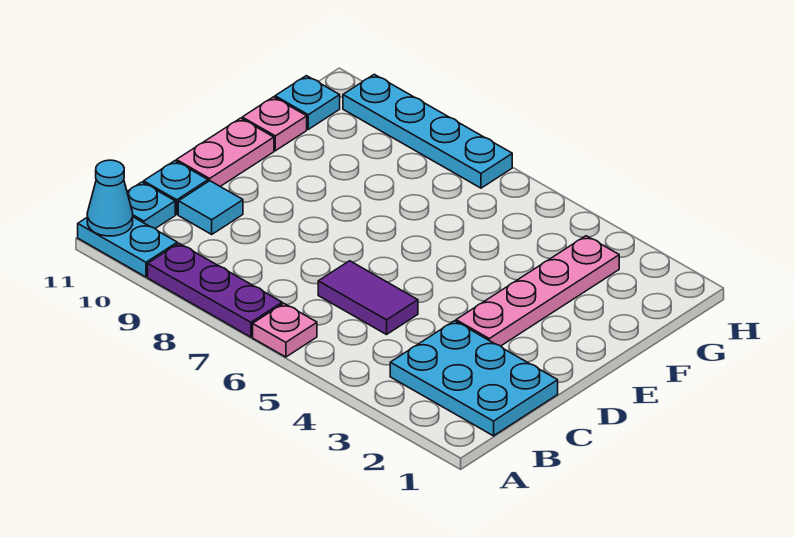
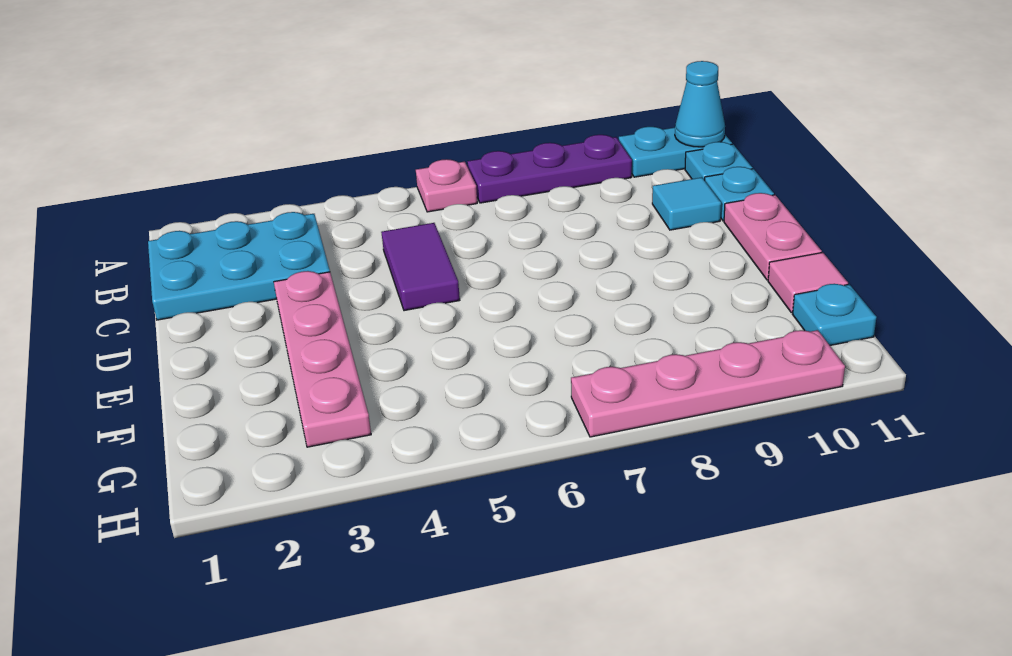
purple tile C5:C6 level 1 -> purple tile C5:D5 level 1
pink plate F11 level 1 -> pink tile F11 level 1
cyan plate H7:H10 level 1 -> pink plate H7:H10 level 1

